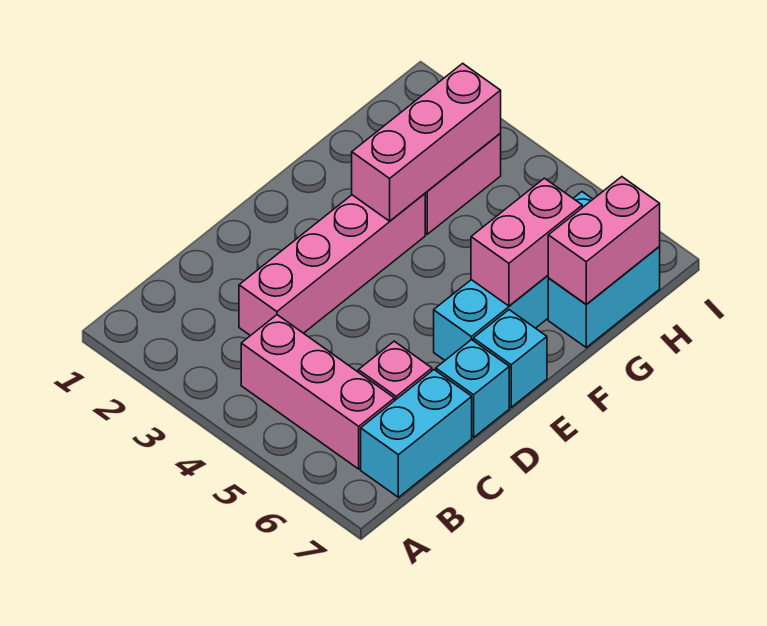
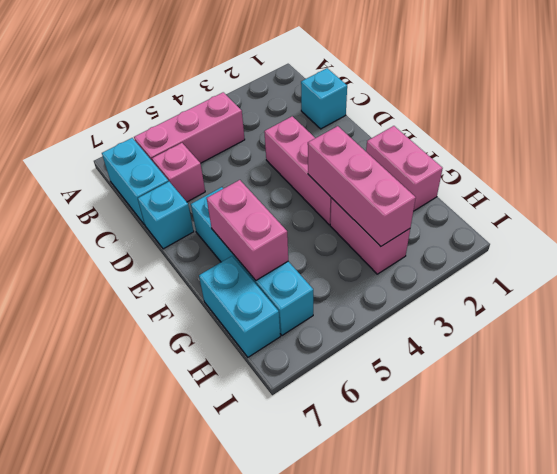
pink brick C3:F3 level 1 -> pink brick D3:F3 level 1
cyan brick E7 level 1 -> cyan brick C1 level 1
pink brick G7:H7 level 2 -> pink brick F1:G1 level 1

